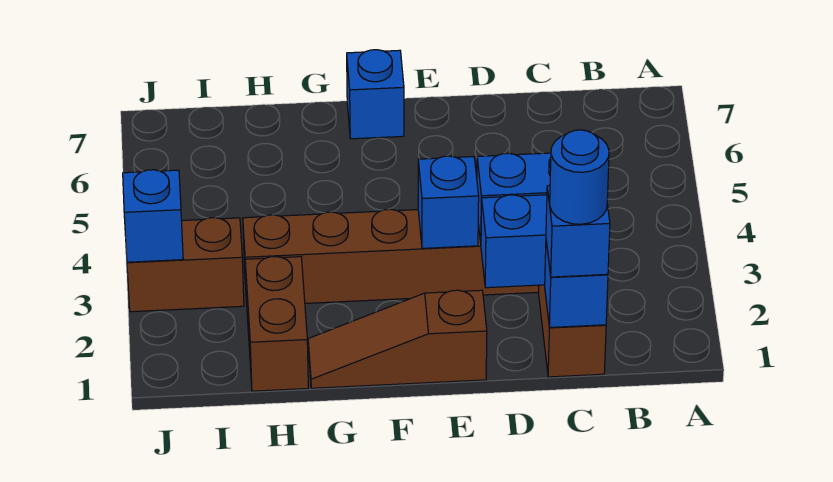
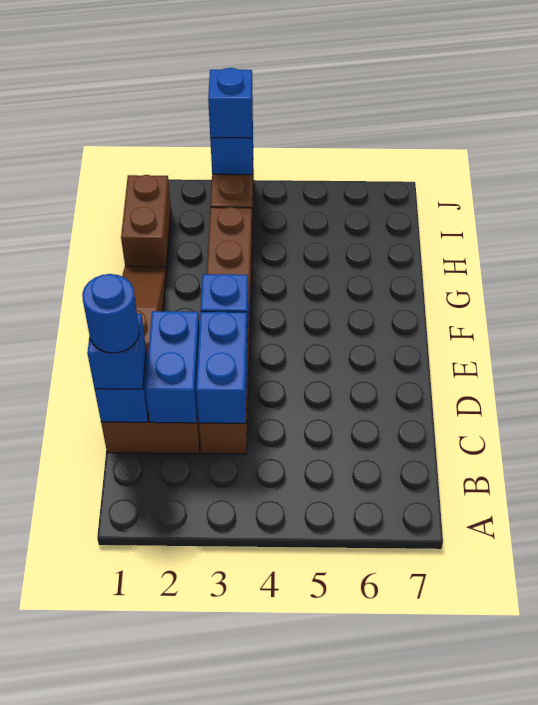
blue brick F7 level 1 -> blue brick J3 level 3
brown brick H1:H2 level 1 -> brown brick H1:I1 level 1

